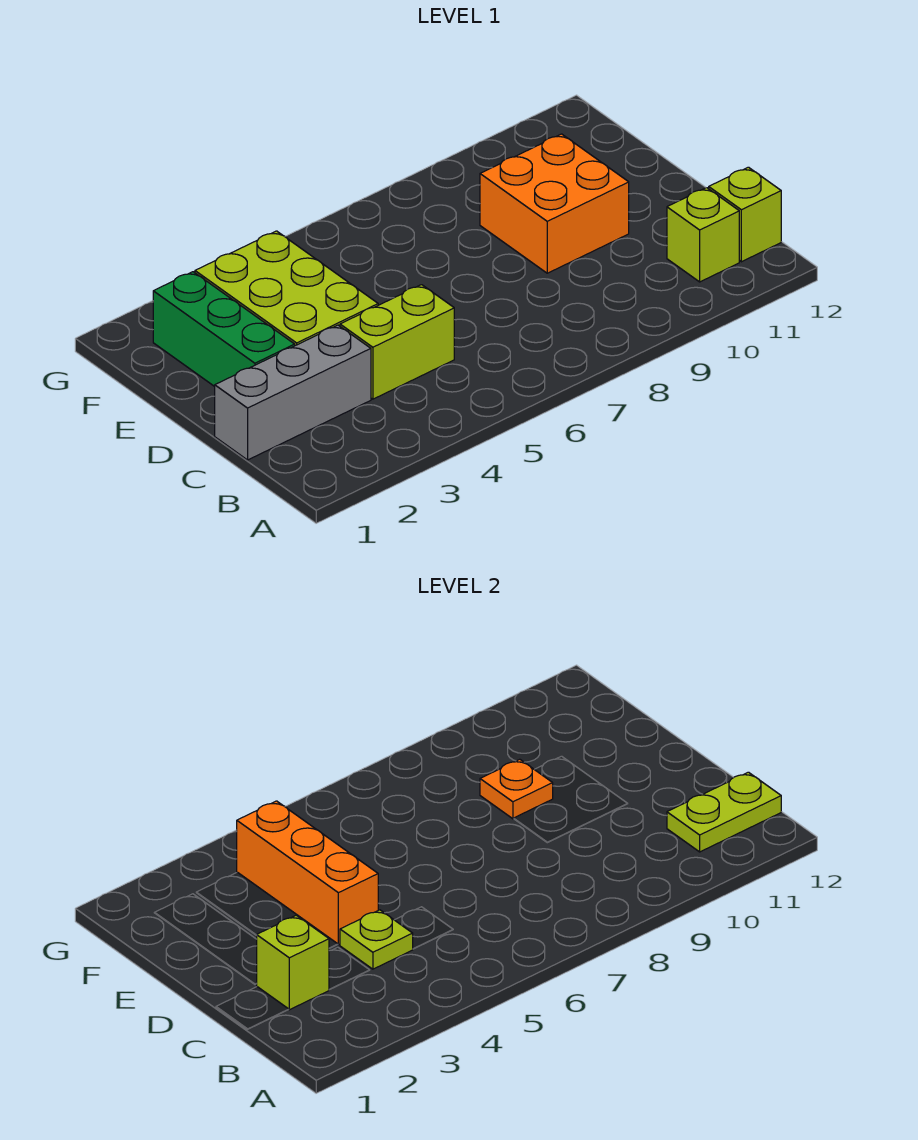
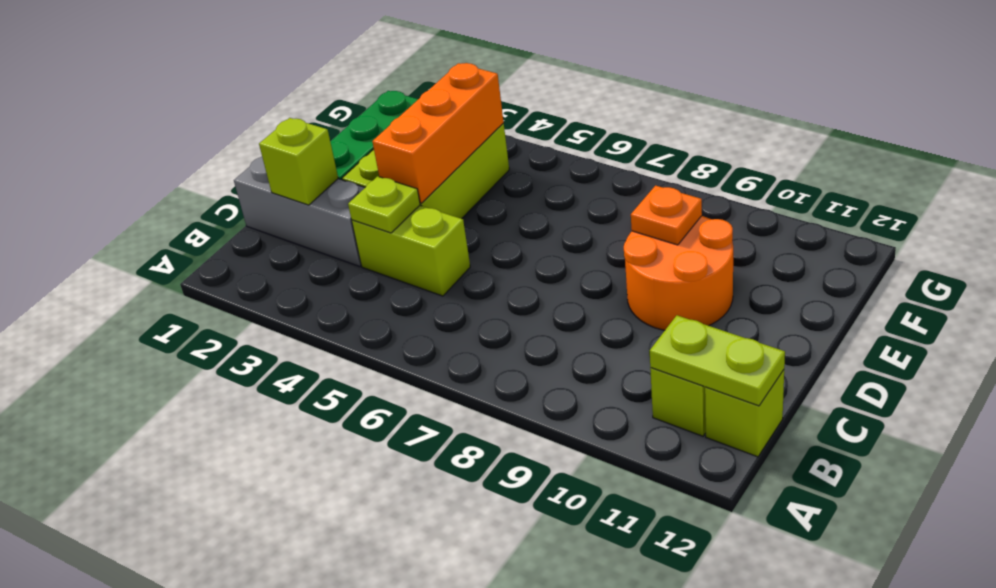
orange brick D9:E10 level 1 -> orange round brick D9:E10 level 1

